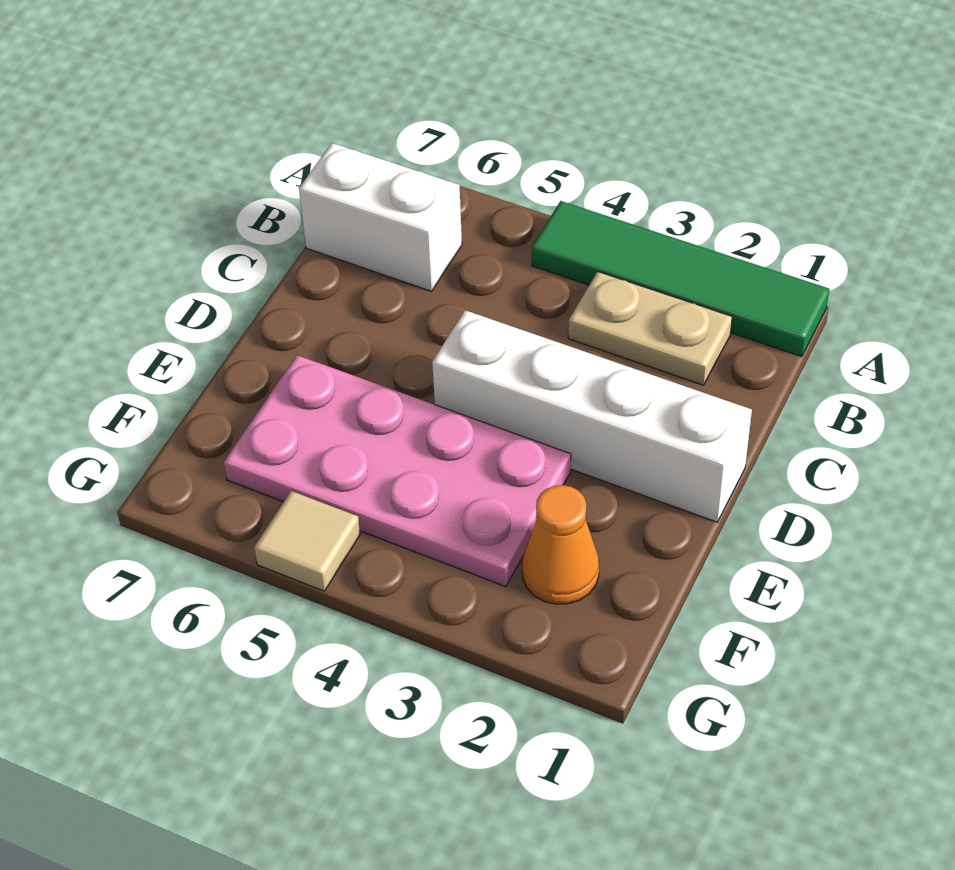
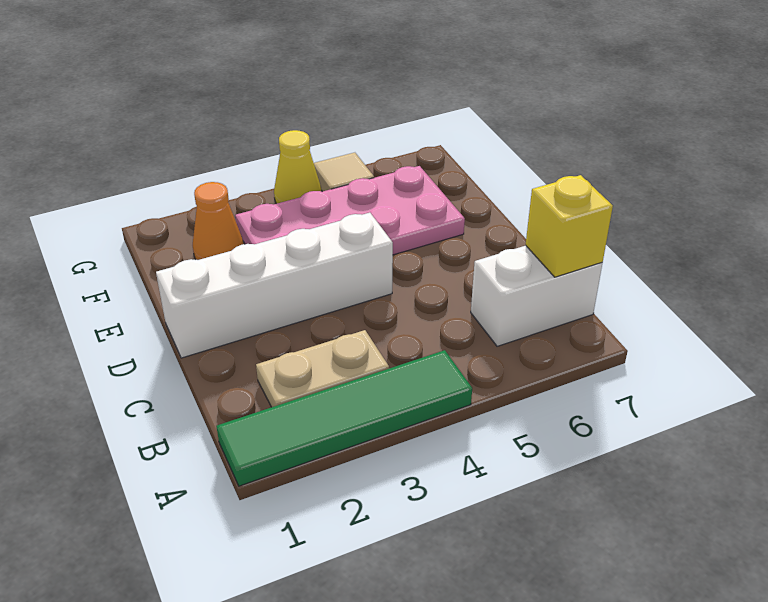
none -> yellow brick B7 level 2
none -> yellow cone G4 level 1

